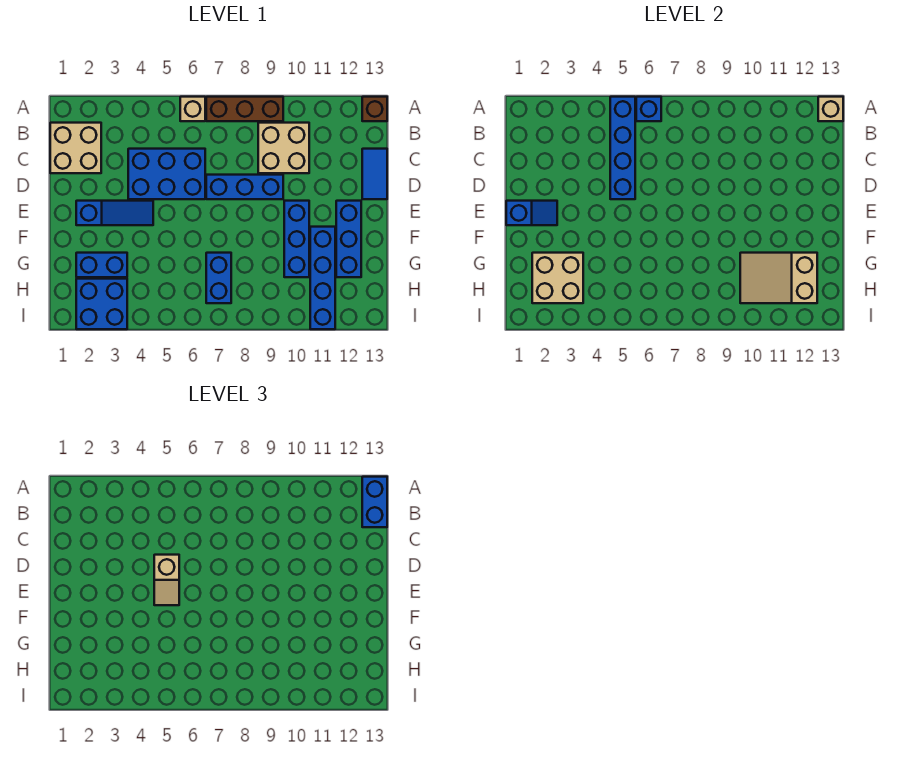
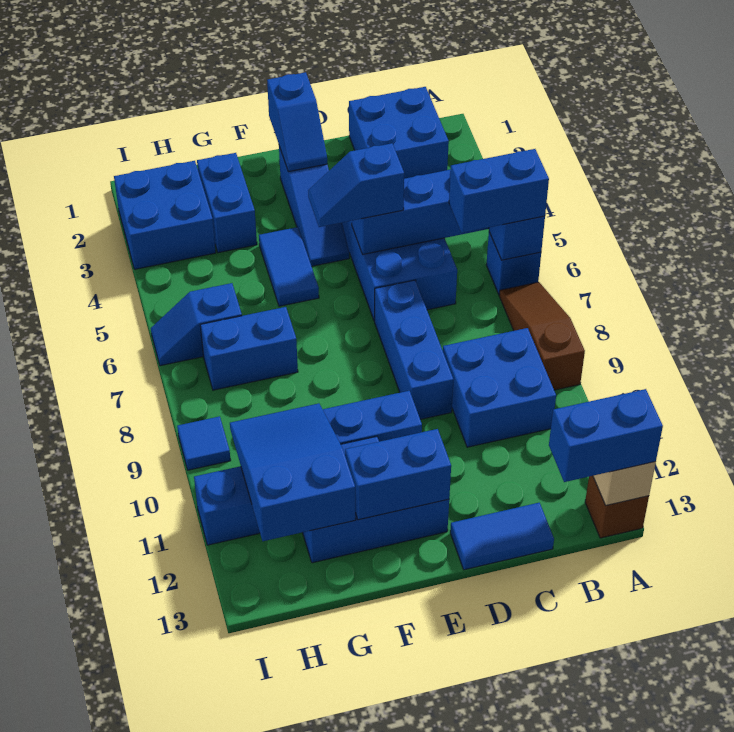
tan brick A6 level 1 -> blue brick A6 level 1
none -> blue brick A6:B6 level 3
brown brick A7:A9 level 1 -> brown slope A7:A9 level 1 top 9
tan brick B1:C2 level 1 -> blue brick B1:C2 level 1
tan brick B9:C10 level 1 -> blue brick B9:C10 level 1
tan slope D5:E5 level 3 top D -> blue slope D5:E5 level 3 top D
none -> blue brick E12:F12 level 2
none -> blue tile F4:F5 level 1
tan brick G2:H3 level 2 -> none
tan slope G10:H12 level 2 top 12 -> blue slope G10:H12 level 2 top 12
none -> blue slope H6:I6 level 1 top H
none -> blue tile I9 level 1

